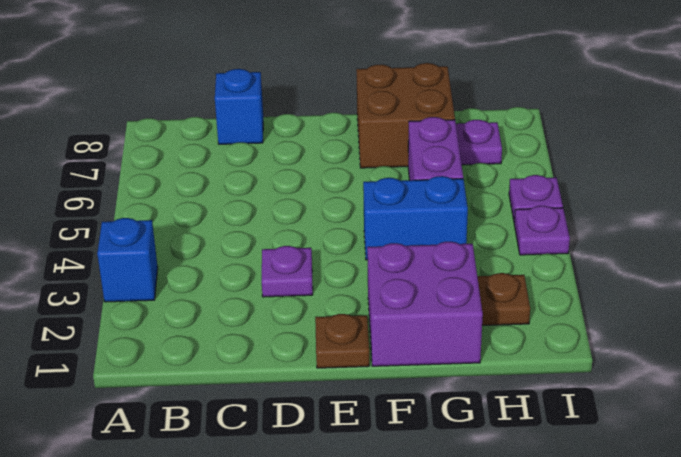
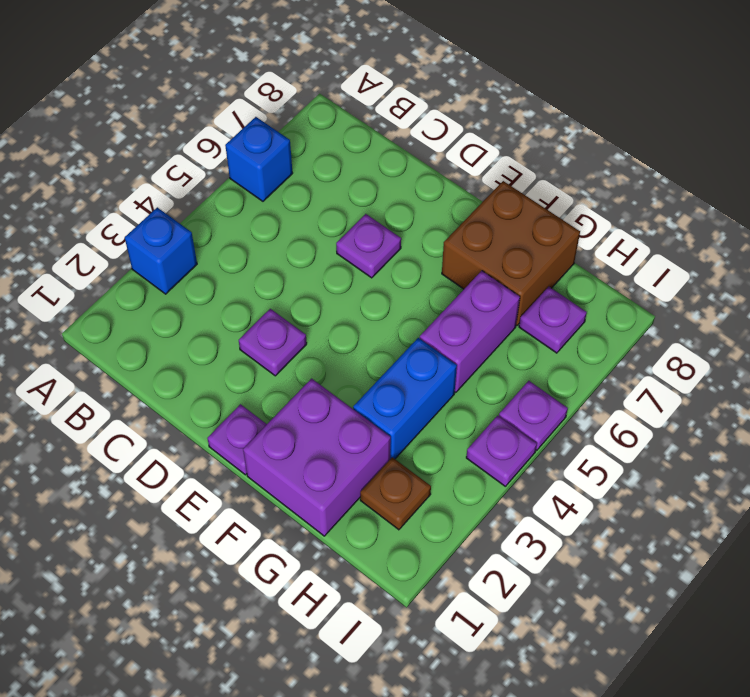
blue brick C8 level 1 -> blue brick A6 level 1
none -> purple plate D6 level 1
brown plate E1 level 1 -> purple plate E1 level 1
blue brick F4:G4 level 1 -> blue brick G3:G4 level 1

